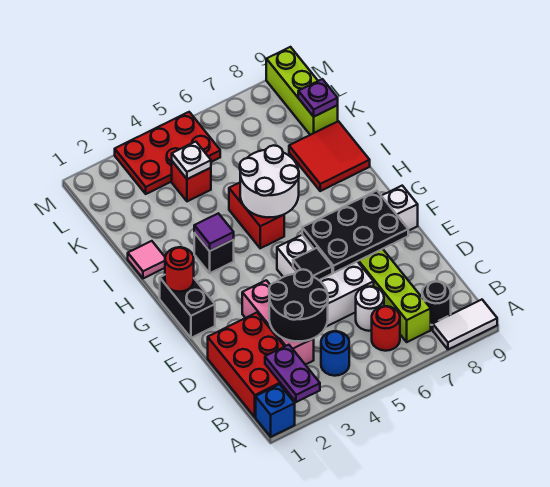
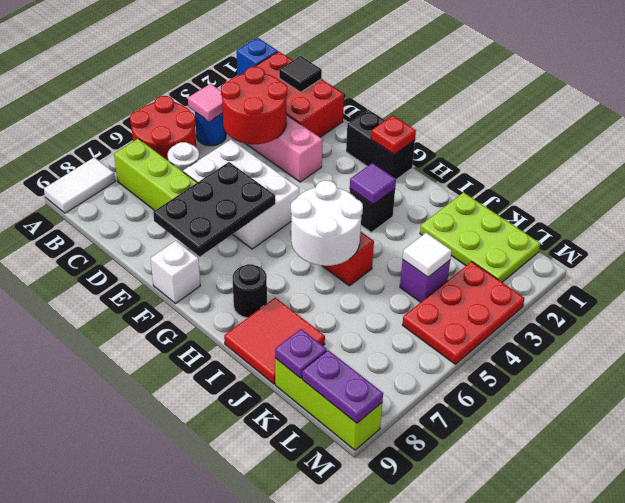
purple plate A2:B2 level 2 -> purple plate L9:M9 level 2
red round brick B6 level 1 -> red round brick A5:B6 level 1
black round brick B8 level 1 -> black round brick H8 level 1
black round brick C3:D4 level 2 -> red round brick C3:D4 level 2
black tile E5 level 2 -> black tile C1 level 2
red round brick G1 level 2 -> red plate G1 level 2
pink tile I1 level 1 -> pink tile B4 level 2
none -> lime plate J1:L2 level 1
red brick K4 level 1 -> purple brick K4 level 1
white plate K4 level 2 -> white tile K4 level 2

